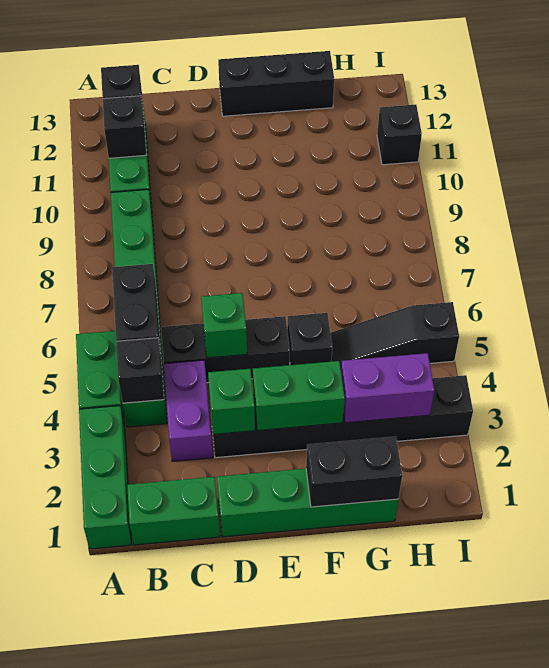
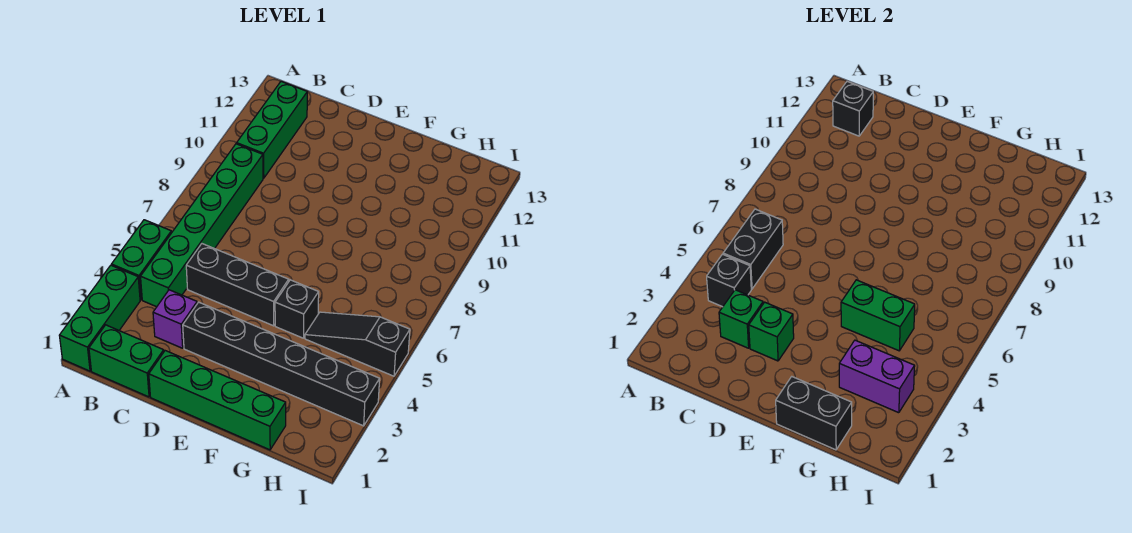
black brick B11 level 2 -> none
purple brick C3:C4 level 1 -> purple brick C3 level 1
green brick D5 level 2 -> green brick C3 level 2
green brick E3:F3 level 2 -> green brick F5:G5 level 2
black brick E13:G13 level 1 -> none
black brick I11 level 1 -> none

